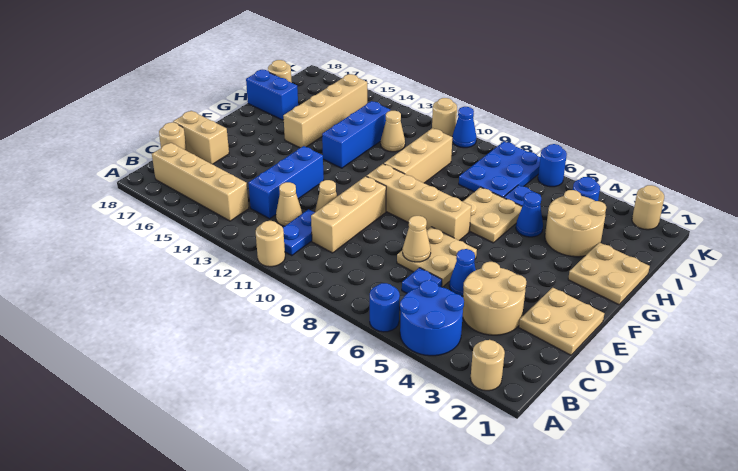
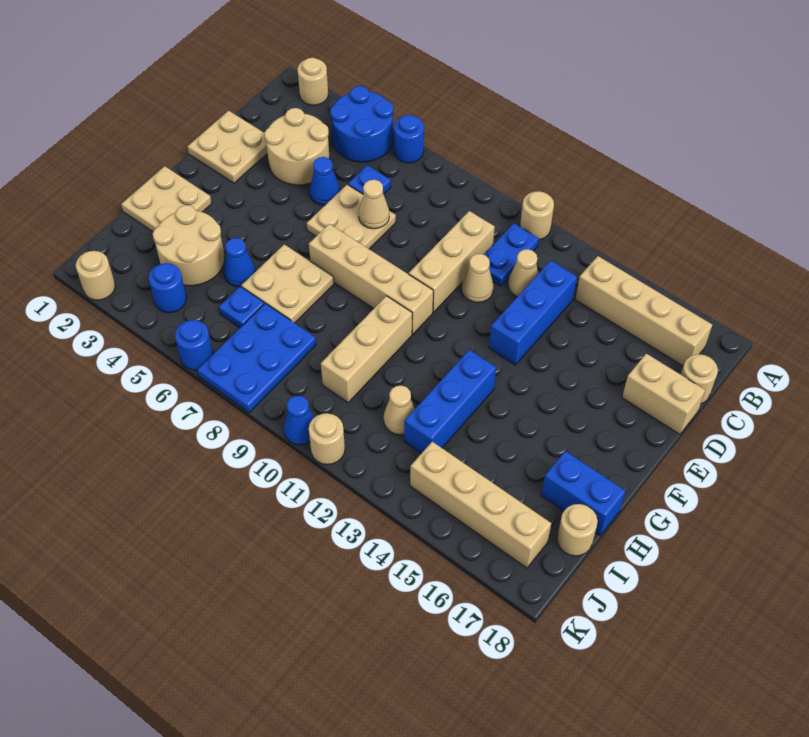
tan brick G15:J15 level 1 -> tan brick J14:J17 level 1

